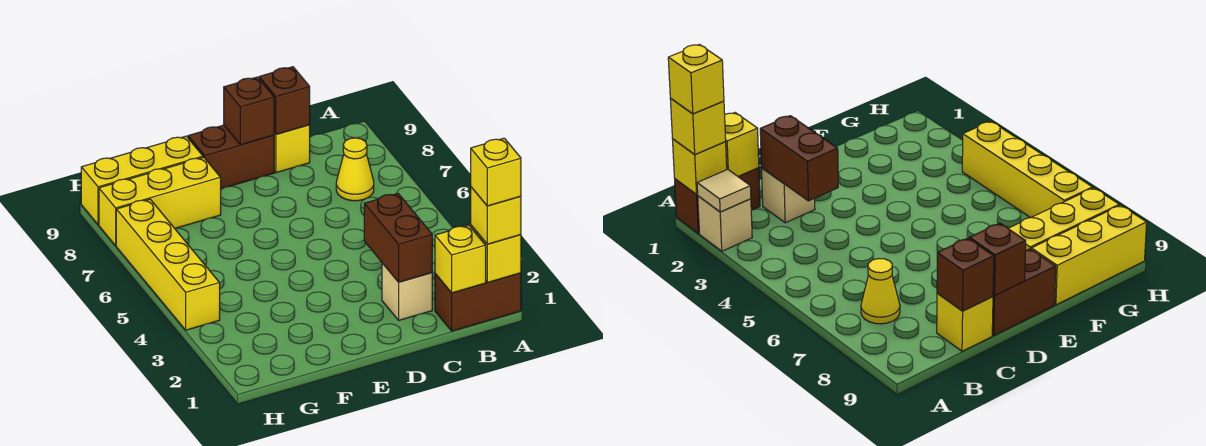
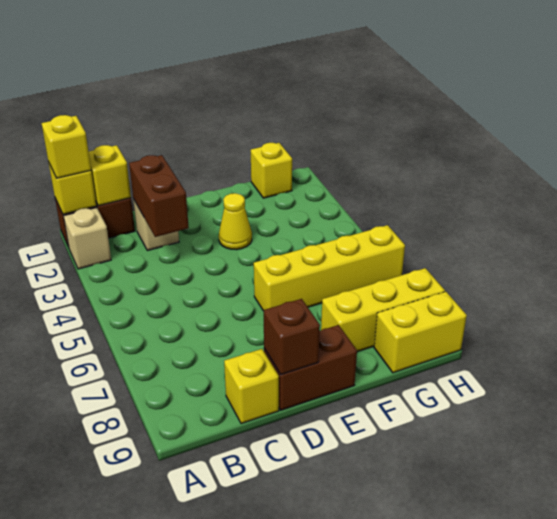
yellow brick A1 level 4 -> yellow brick G1 level 1
tan tile A2 level 2 -> none
yellow cone B7 level 1 -> yellow cone E3 level 1
brown brick C9 level 2 -> none
yellow brick F9:H9 level 1 -> yellow brick G9:H9 level 1
yellow brick H4:H7 level 1 -> yellow brick E6:H6 level 1

